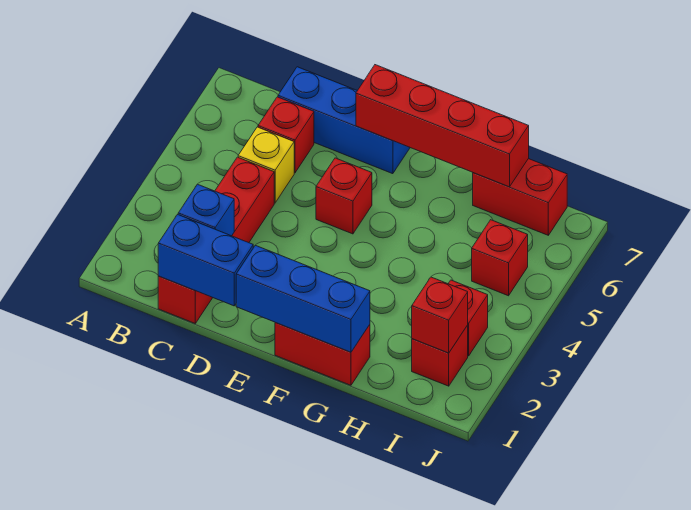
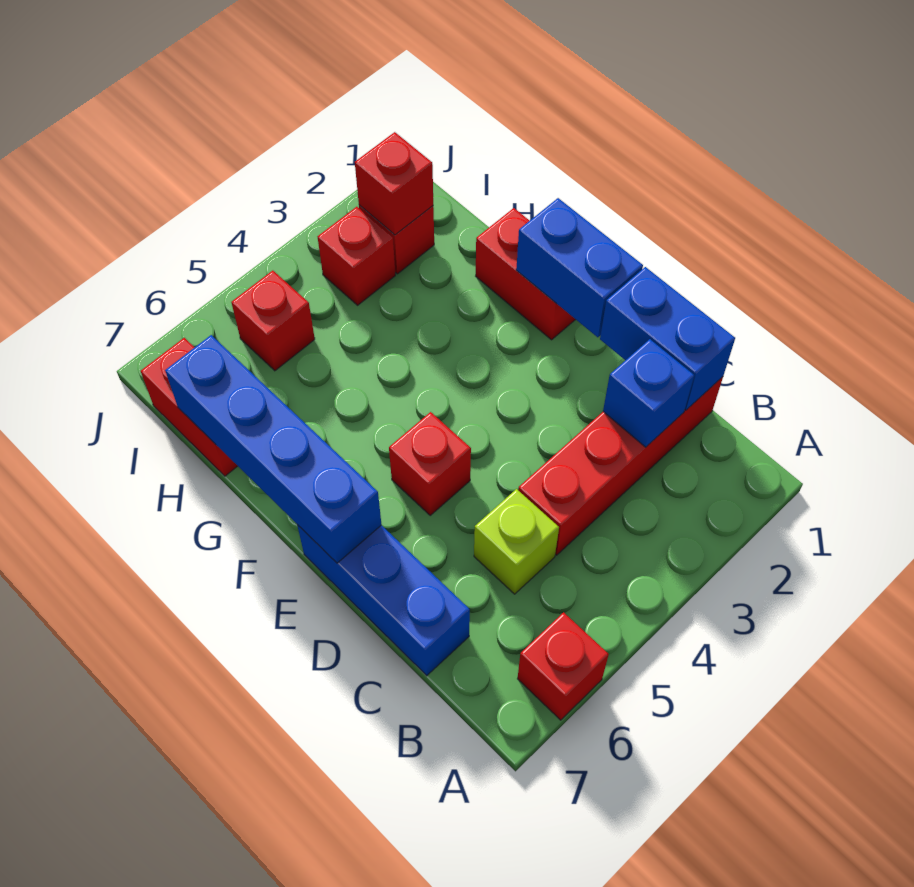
yellow brick C5 level 1 -> lime brick C5 level 1
red brick C6 level 1 -> red brick A6 level 1
blue brick E1:G1 level 2 -> blue brick E1:F1 level 2
red brick E7:H7 level 2 -> blue brick E7:H7 level 2

